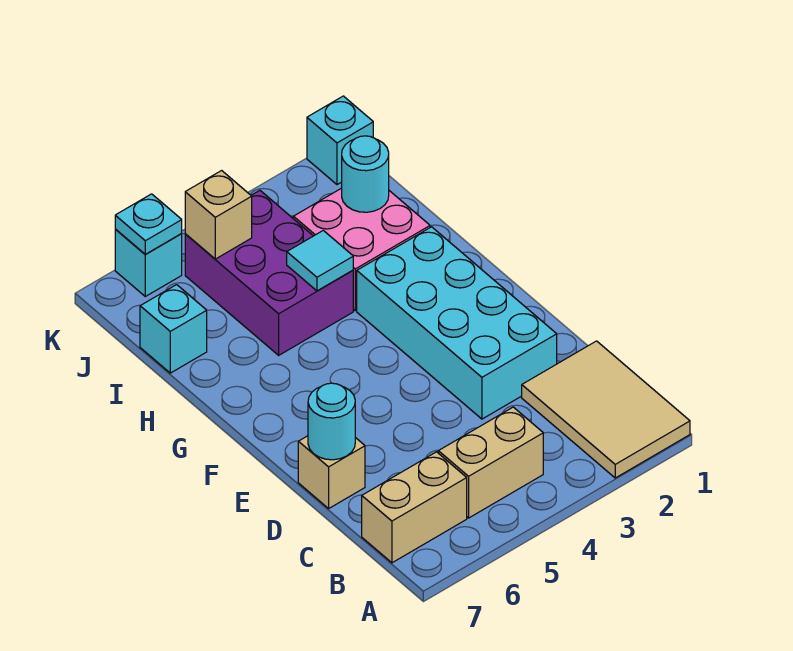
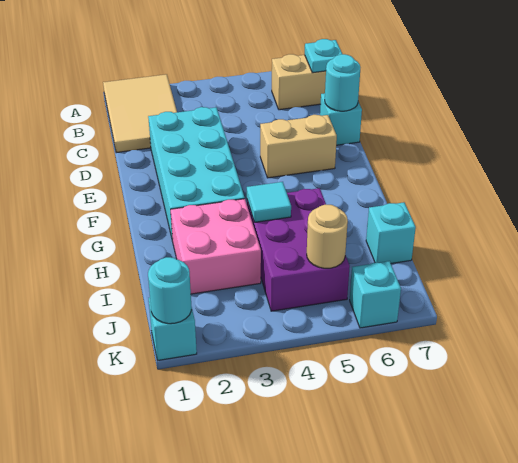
tan brick B4:B5 level 1 -> tan brick E5:E6 level 1
tan brick D7 level 1 -> cyan brick D7 level 1
cyan round brick I2 level 2 -> cyan round brick K1 level 2
tan brick J5 level 2 -> tan round brick J5 level 2
cyan plate K6 level 2 -> cyan plate B7 level 2

